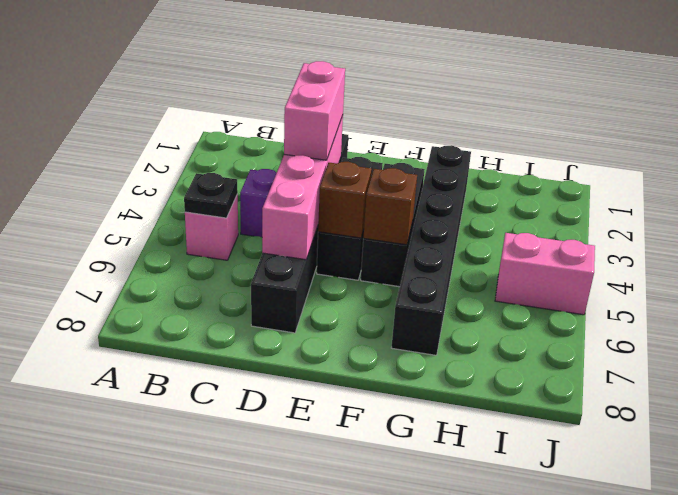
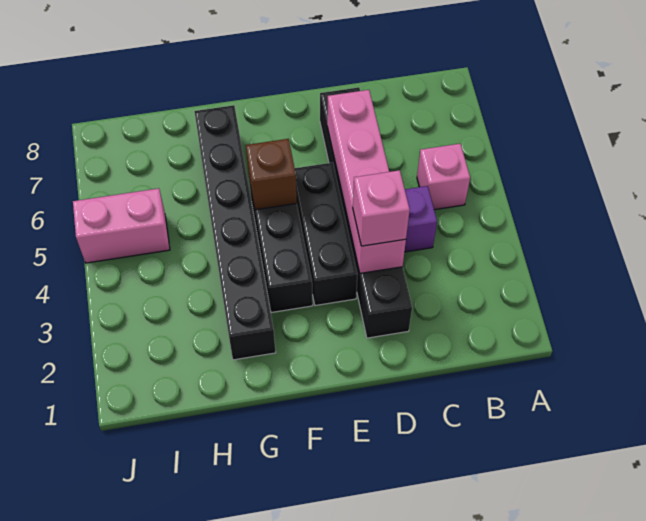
black plate B5 level 2 -> none
pink brick D3:D4 level 3 -> pink brick D3 level 3
brown brick E5 level 2 -> none

